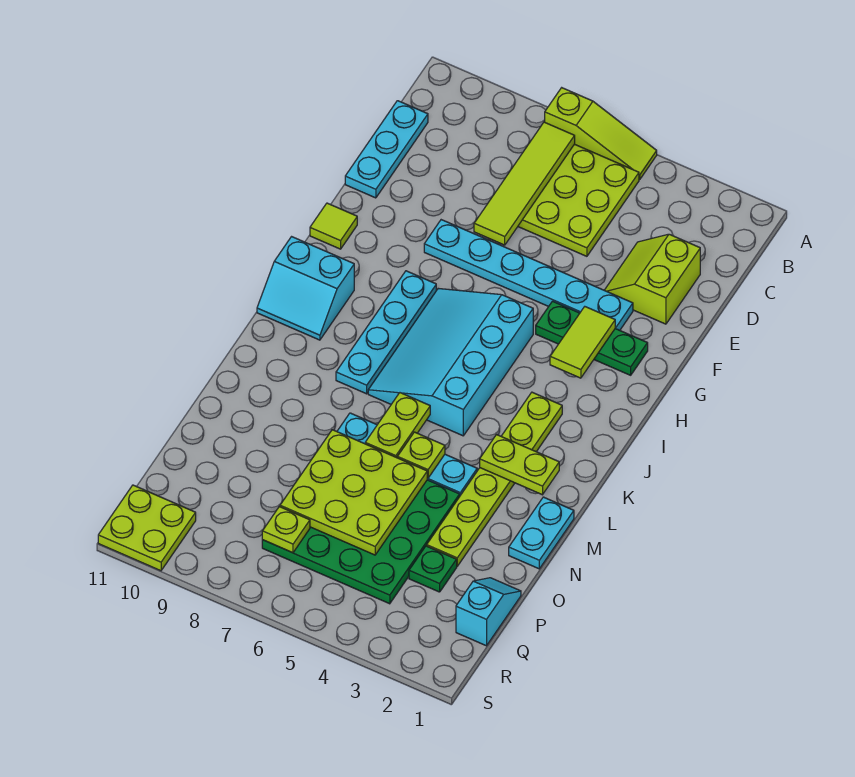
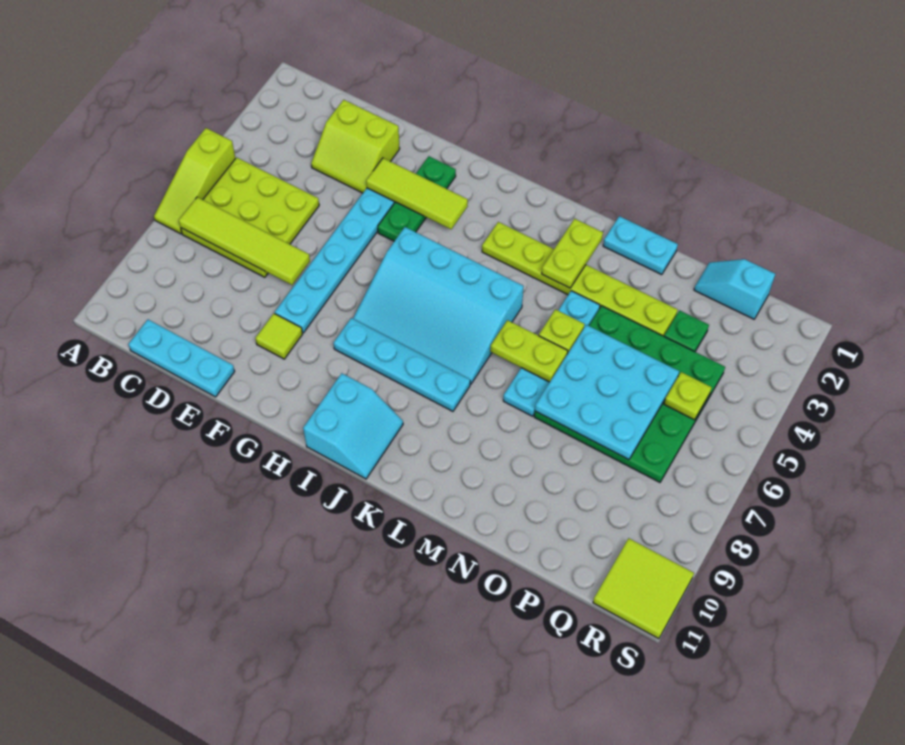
lime slope A5:A7 level 1 top 7 -> lime slope A5:A7 level 1 top 5
lime tile G3:H3 level 2 -> lime tile F3:H3 level 2
lime tile G11 level 1 -> lime tile F9 level 1
lime plate N5:P7 level 2 -> cyan plate N5:P7 level 2
lime plate Q7 level 2 -> lime plate Q5 level 2
lime plate R10:S11 level 1 -> lime tile R10:S11 level 1

